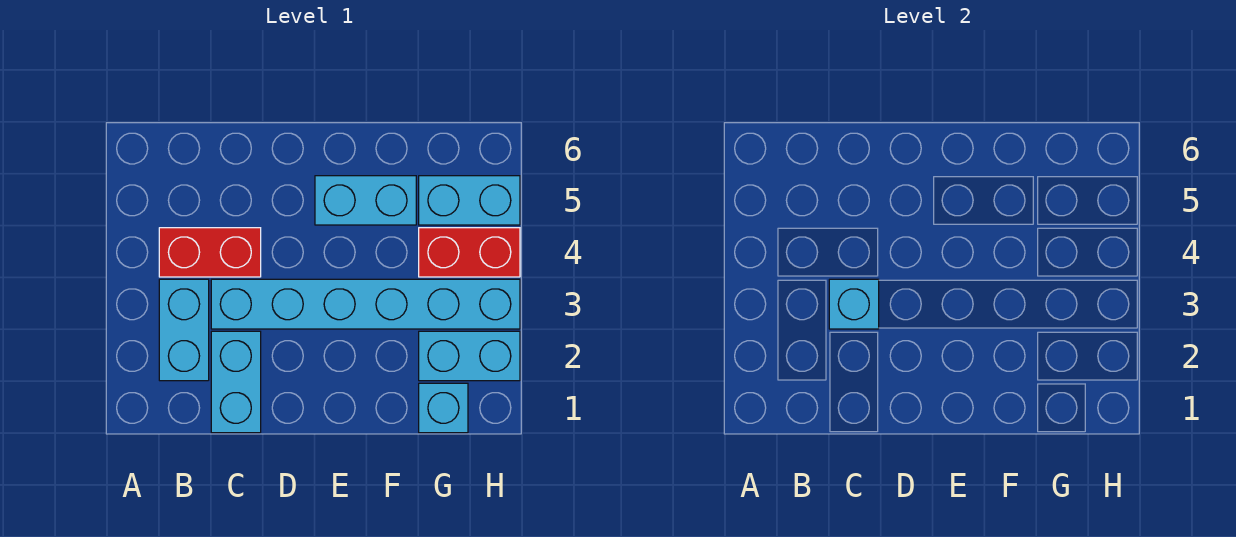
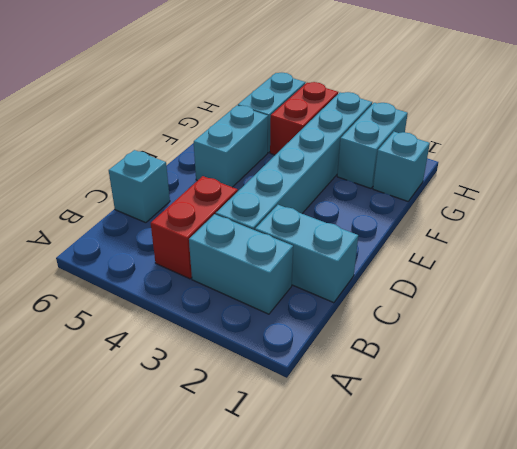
cyan brick C3 level 2 -> cyan brick C6 level 1

